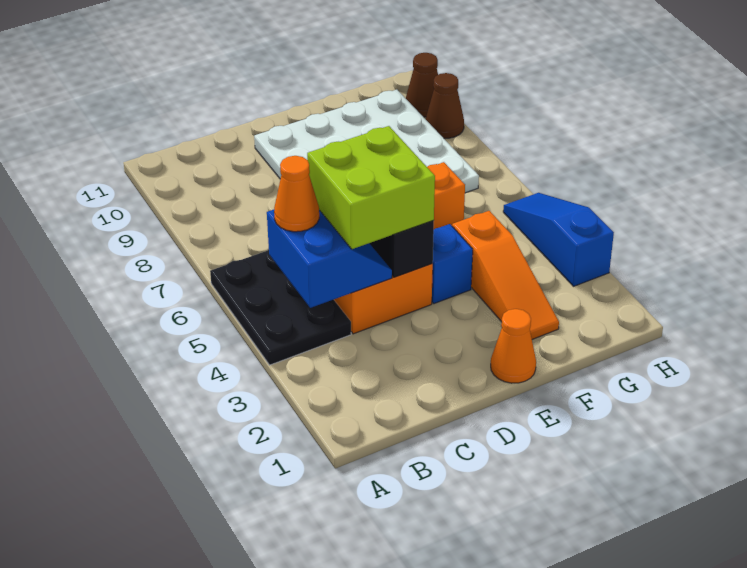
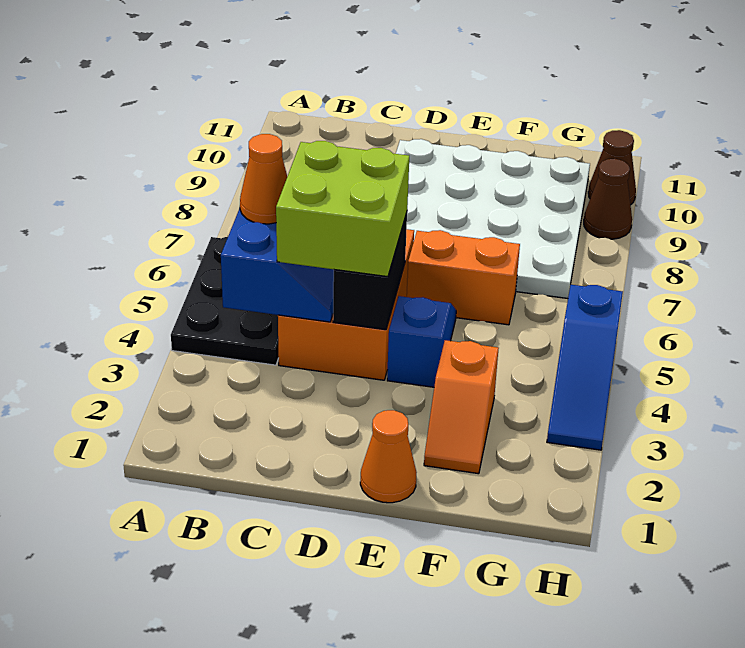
orange slope F2:F4 level 1 top 4 -> orange slope F2:F3 level 1 top 3
blue slope H3:H5 level 1 top 3 -> blue slope H3:H5 level 1 top 5

